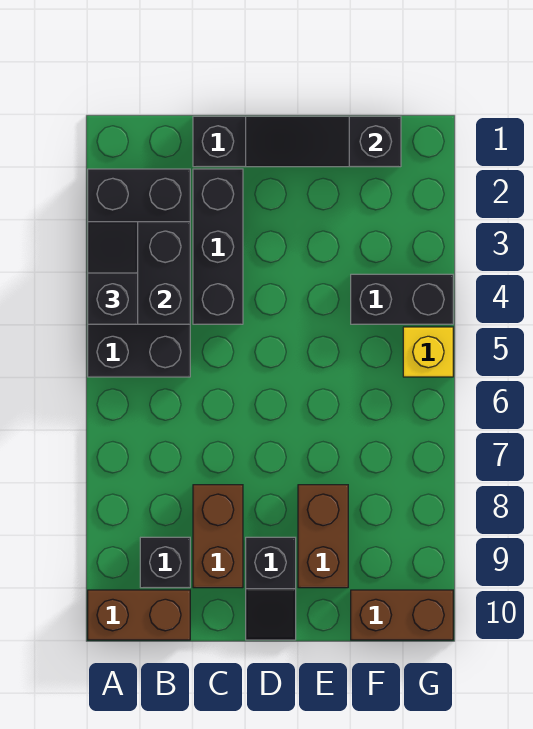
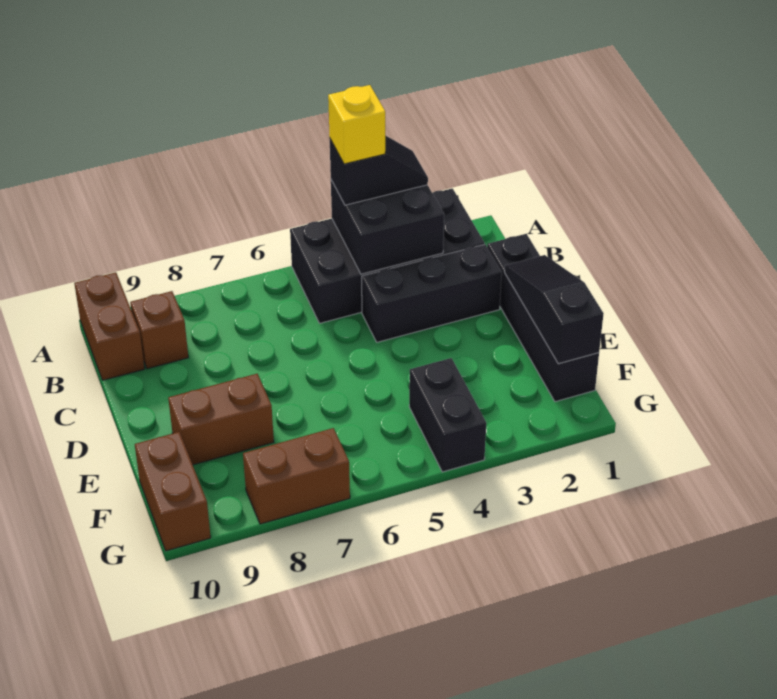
black brick B9 level 1 -> brown brick B9 level 1
brown brick C8:C9 level 1 -> brown brick G7:G8 level 1
black slope D9:D10 level 1 top 9 -> none
yellow brick G5 level 1 -> yellow brick A4 level 4

